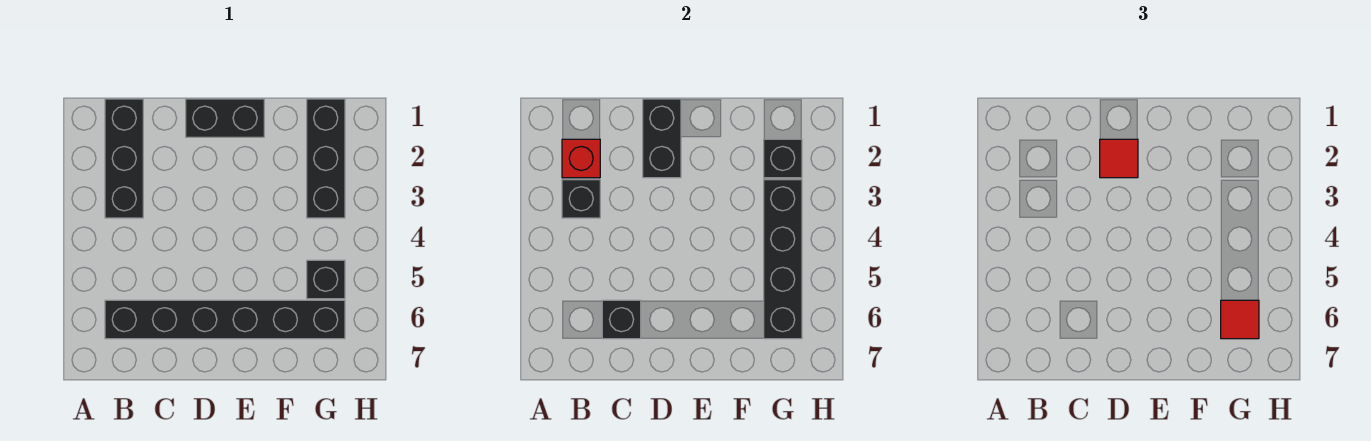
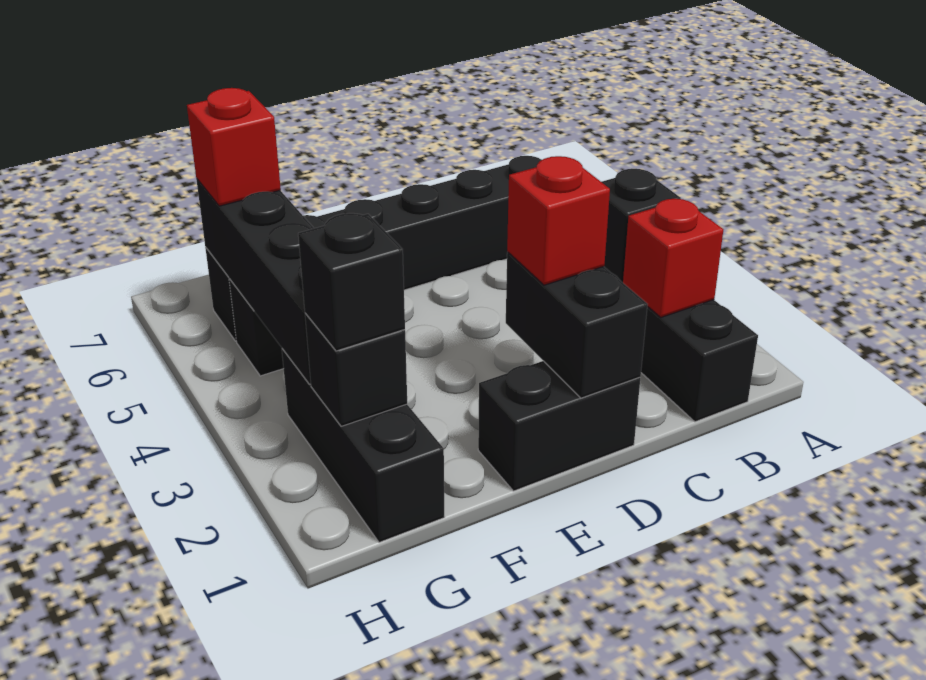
black brick C6 level 2 -> black brick G2 level 3
red tile D2 level 3 -> red brick D2 level 3
red tile G6 level 3 -> red brick G6 level 3

